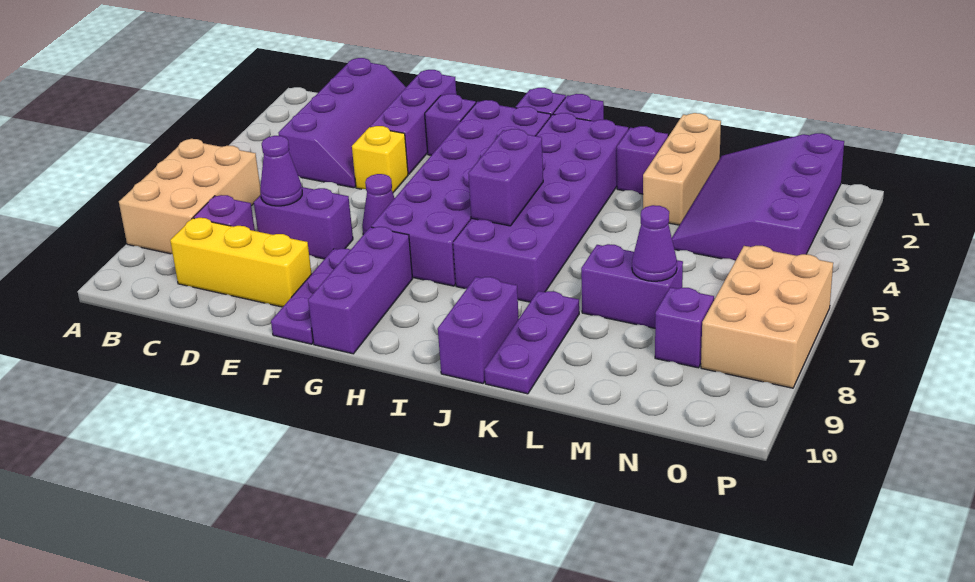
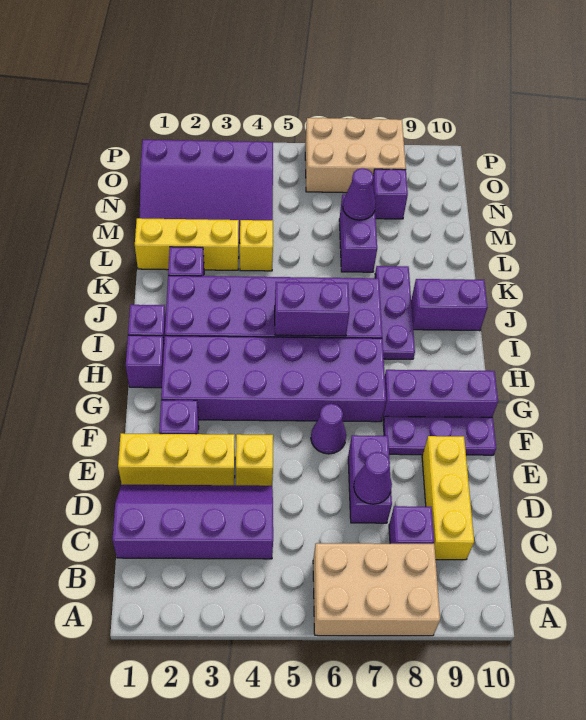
purple brick E1:E3 level 1 -> yellow brick E1:E3 level 1
purple plate K8:K10 level 1 -> purple plate I8:K8 level 1
tan brick L1:L3 level 1 -> yellow brick L1:L3 level 1
none -> yellow brick L4 level 1

